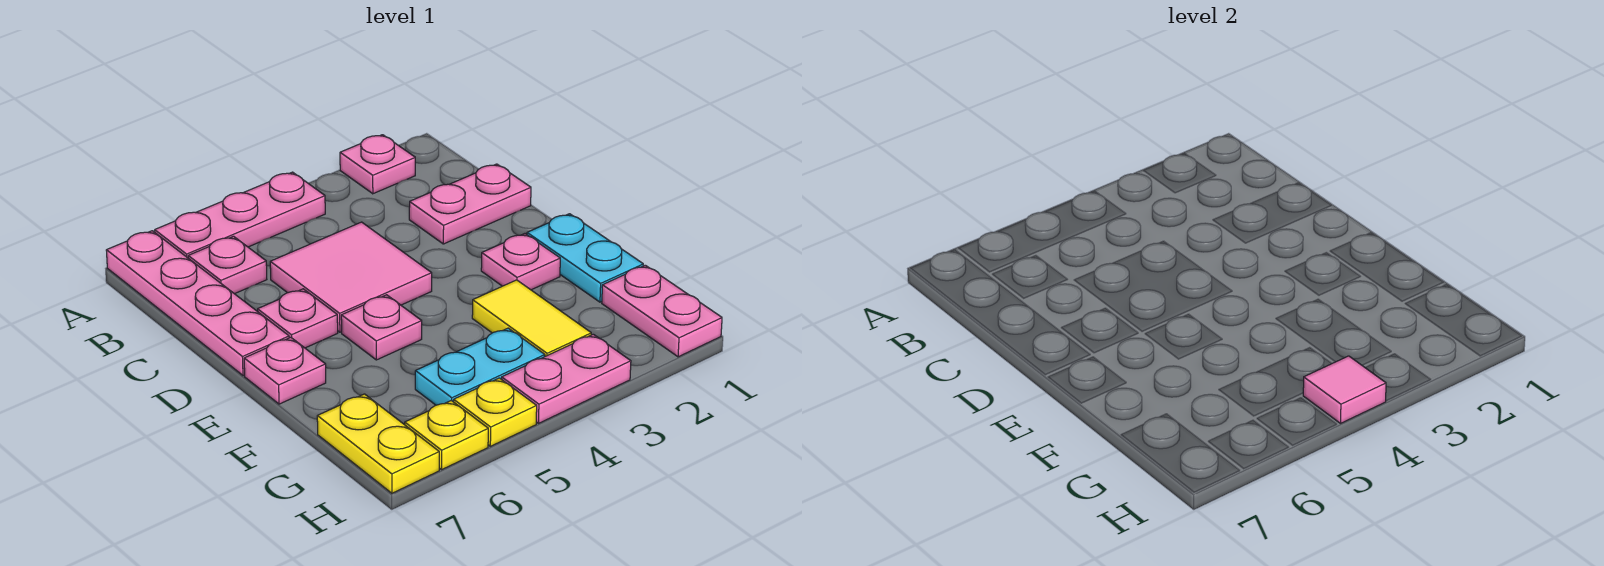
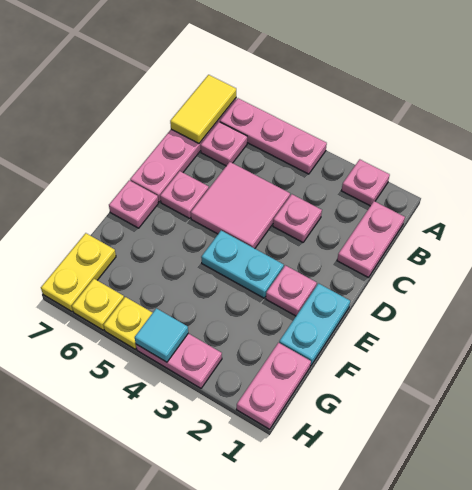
pink plate C1:C2 level 1 -> pink plate B1:C1 level 1
pink plate E5 level 1 -> pink plate C3 level 1
yellow tile F3:G3 level 1 -> yellow tile A7:B7 level 2
cyan plate G4:G5 level 1 -> cyan plate E3:E4 level 1
pink tile H4 level 2 -> cyan tile H4 level 2

